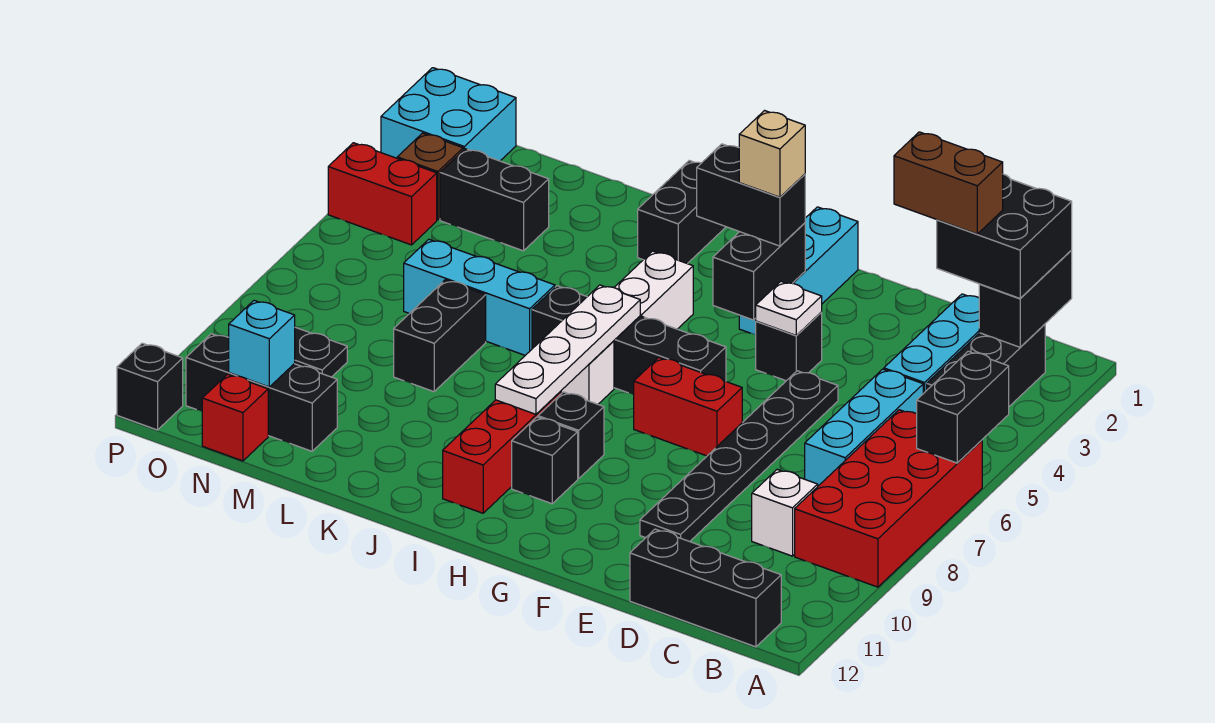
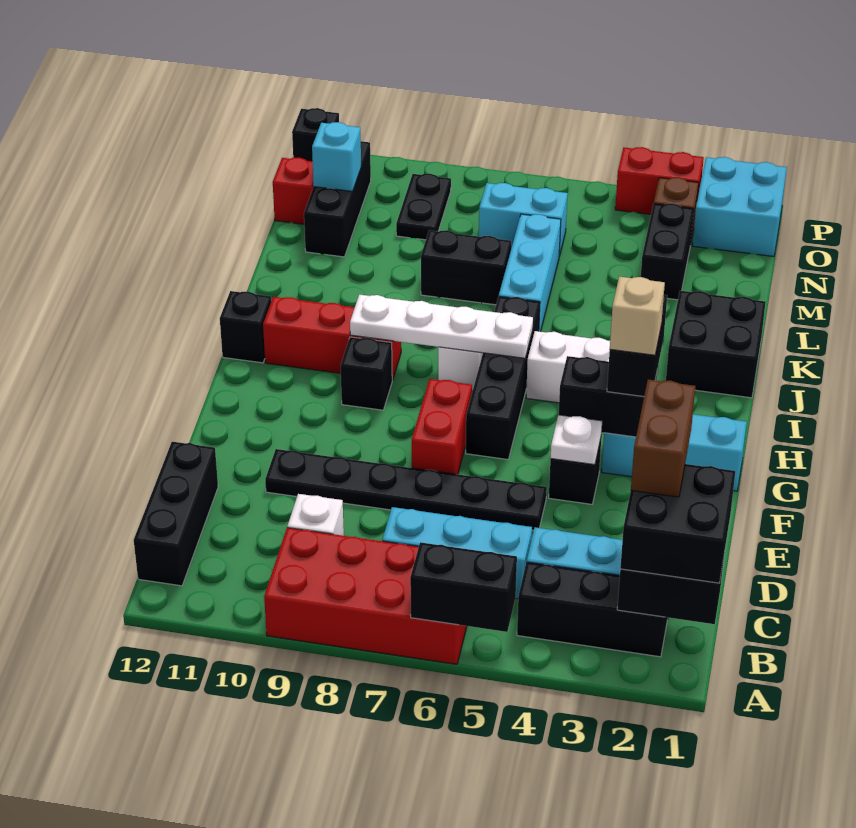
black brick H10 level 1 -> black brick I12 level 1
black brick J1:J2 level 1 -> black brick J1:K2 level 1
none -> cyan brick N6:N7 level 1
red brick O4:P4 level 1 -> red brick P3:P4 level 1

